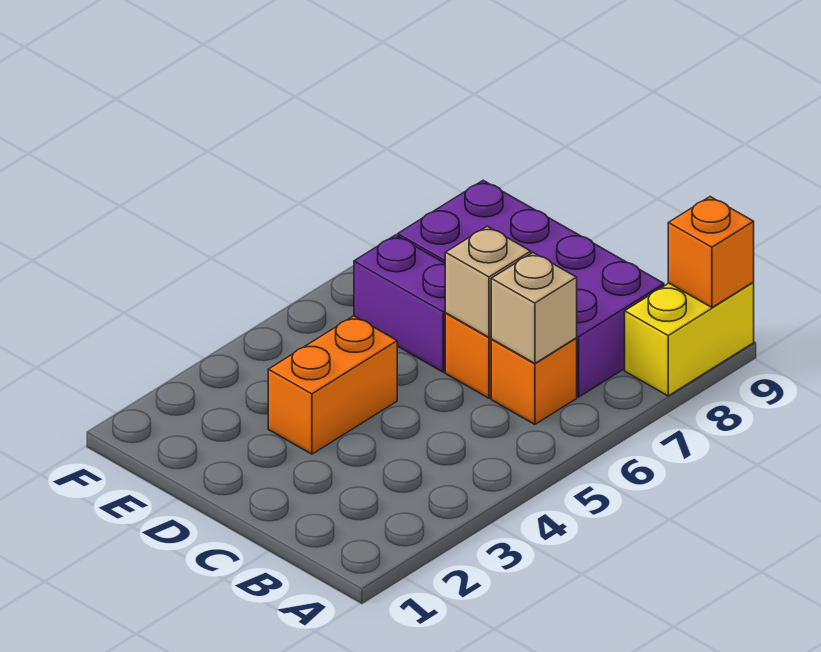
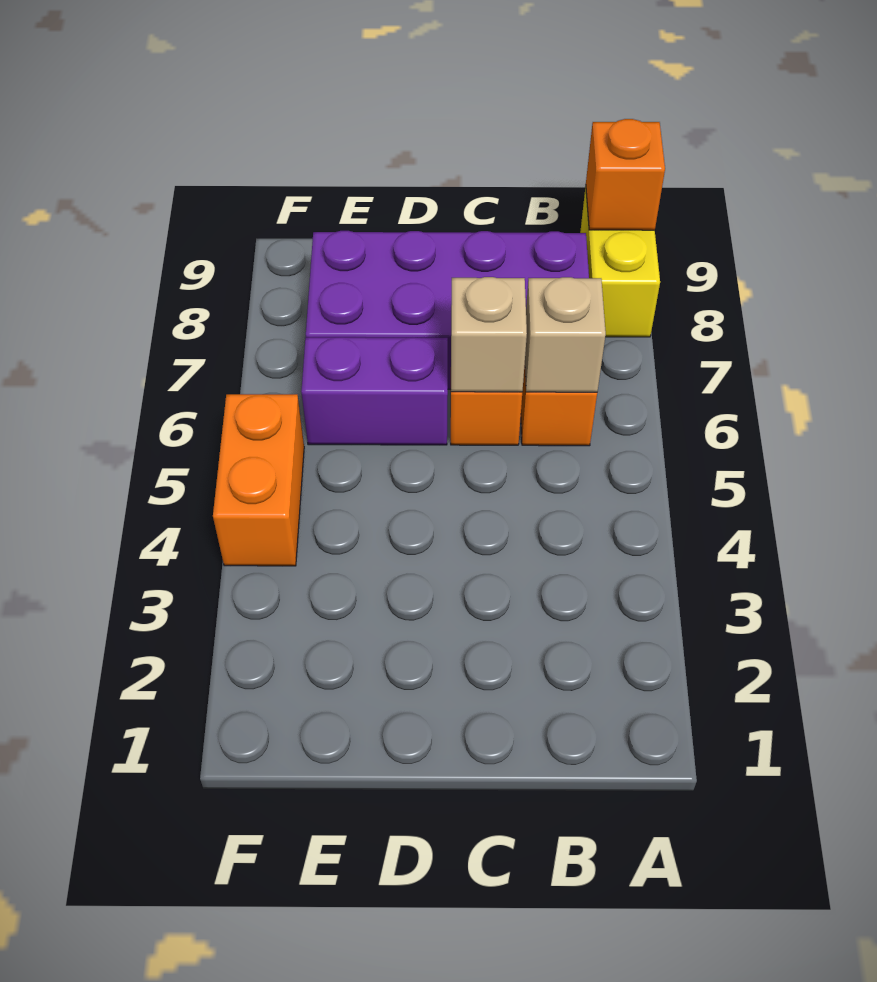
orange brick D3:D4 level 1 -> orange brick F4:F5 level 1

